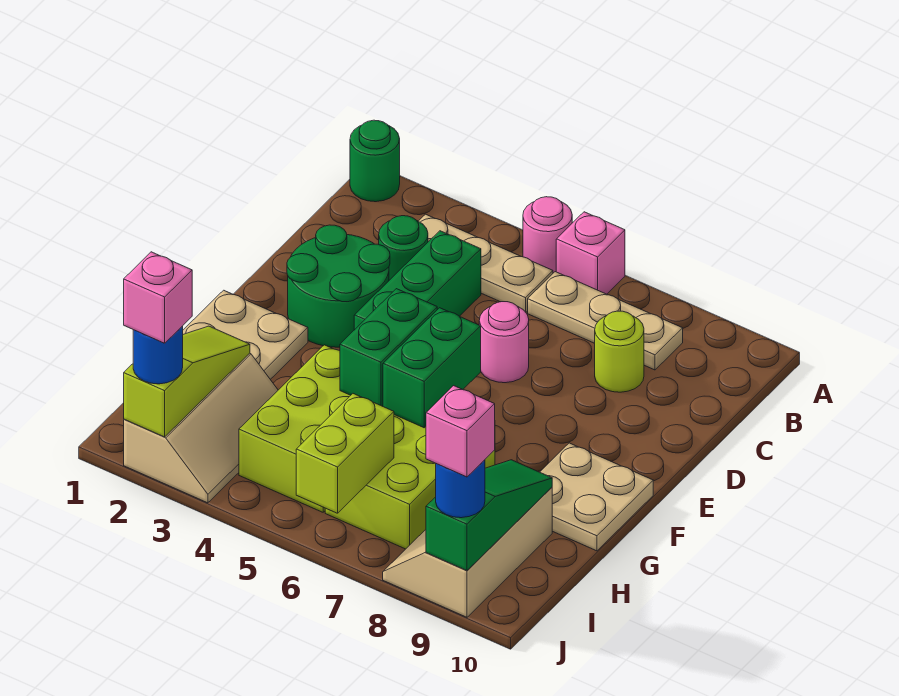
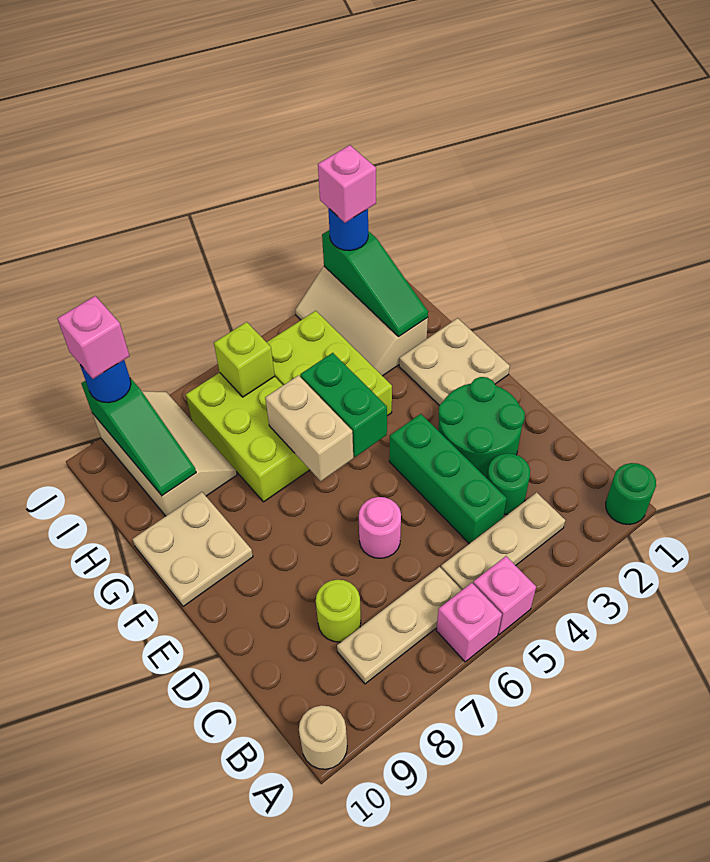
pink round brick A5 level 1 -> pink brick A5 level 1
none -> tan round brick A10 level 1
green brick F6:G6 level 2 -> tan brick F6:G6 level 2
lime slope H2:J2 level 2 top J -> green slope H2:J2 level 2 top J
lime brick I6:J6 level 2 -> lime brick I6 level 2

